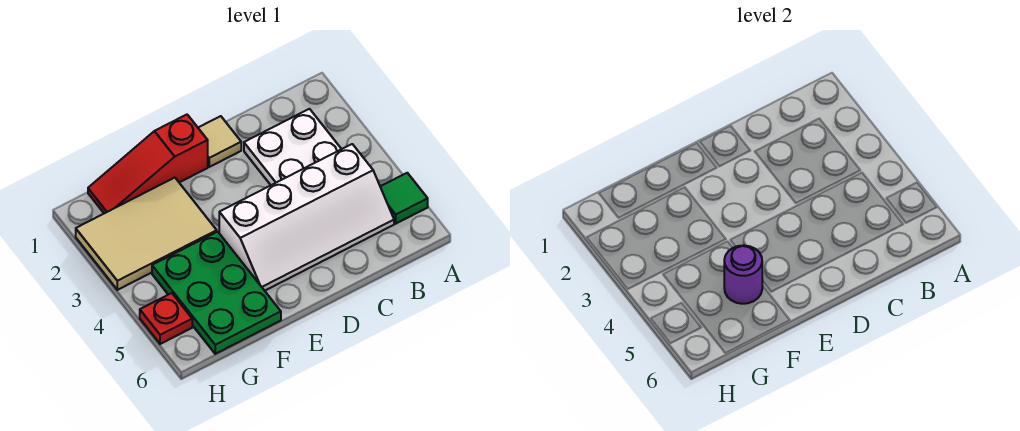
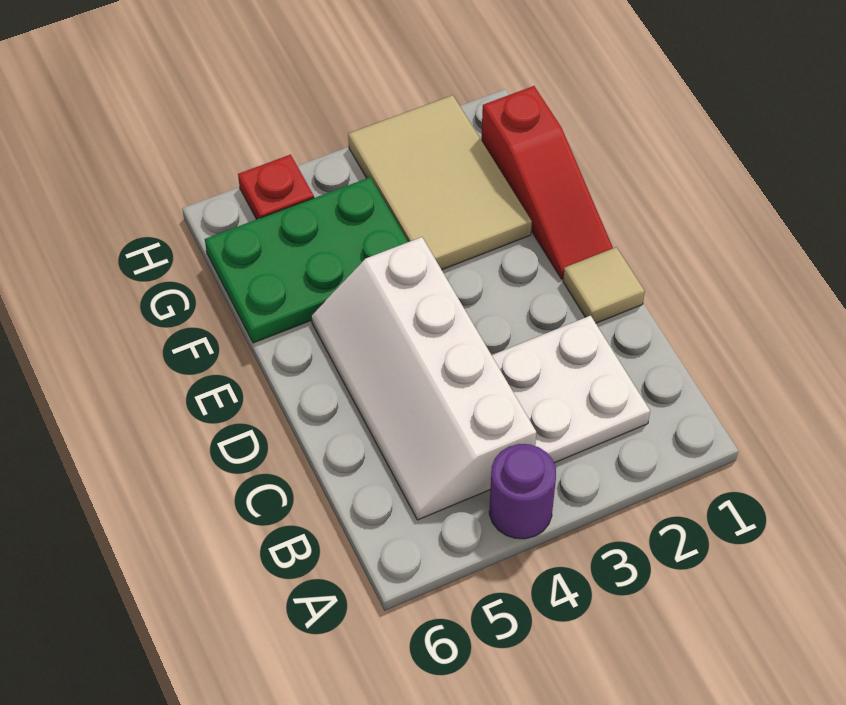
green tile A5 level 1 -> none
red slope E1:G1 level 1 top E -> red slope E1:G1 level 1 top G
purple round brick F5 level 2 -> purple round brick A4 level 1

